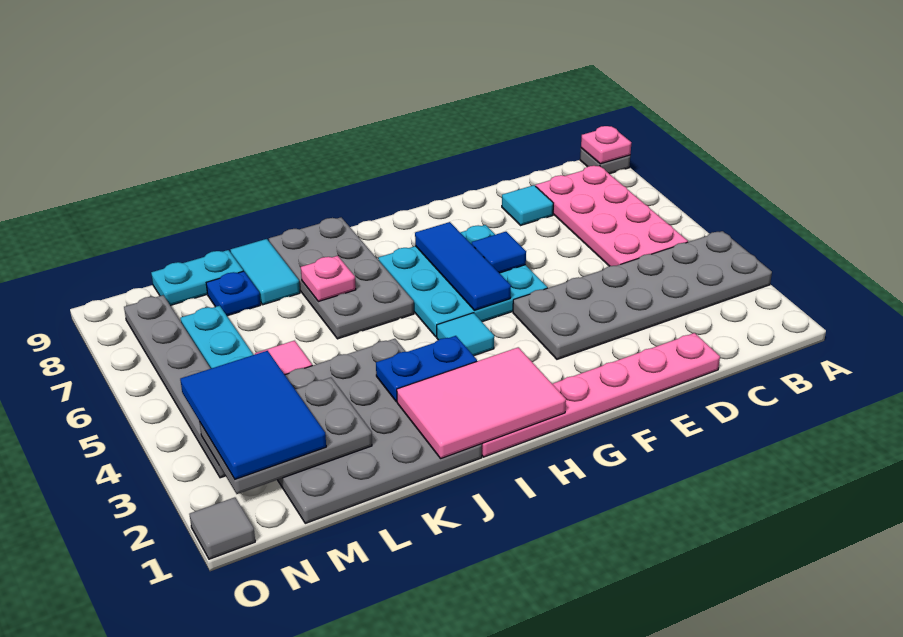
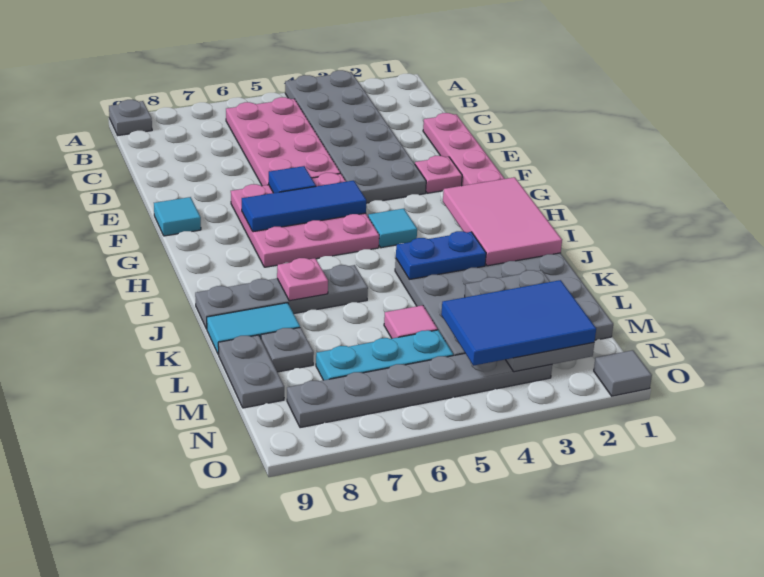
pink plate A9 level 2 -> pink plate F2 level 1
pink plate B5:C8 level 1 -> pink plate B5:E6 level 1
cyan tile D8 level 1 -> cyan tile F9 level 1
cyan plate F5:H7 level 1 -> pink plate F5:H7 level 1
blue plate I3:J3 level 2 -> blue plate J3:J4 level 2
grey plate I6:J9 level 1 -> grey plate J6:J9 level 1
blue plate L8 level 1 -> grey plate L8 level 1
cyan plate L9:M9 level 1 -> grey plate L9:M9 level 1

